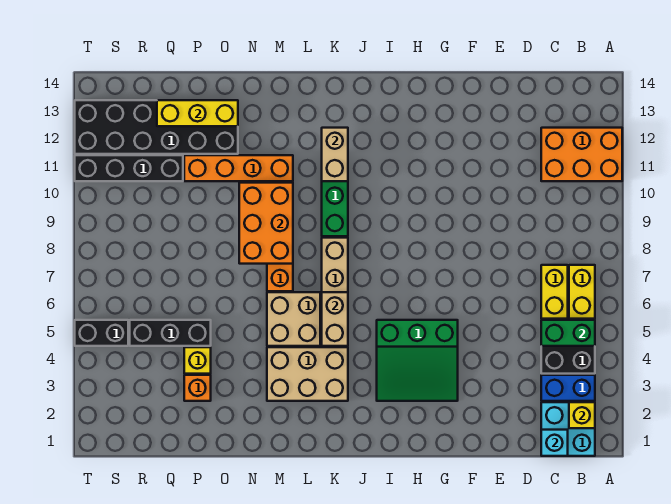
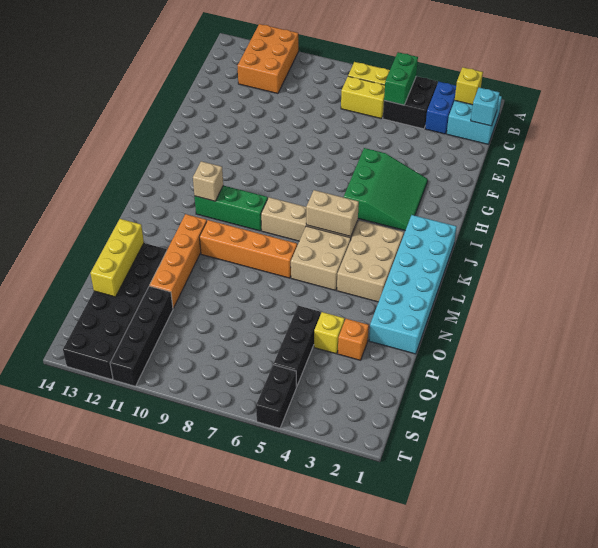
none -> cyan brick J1:O2 level 1
tan brick K11:K12 level 2 -> tan brick K11 level 2
orange brick M8:N10 level 2 -> none

